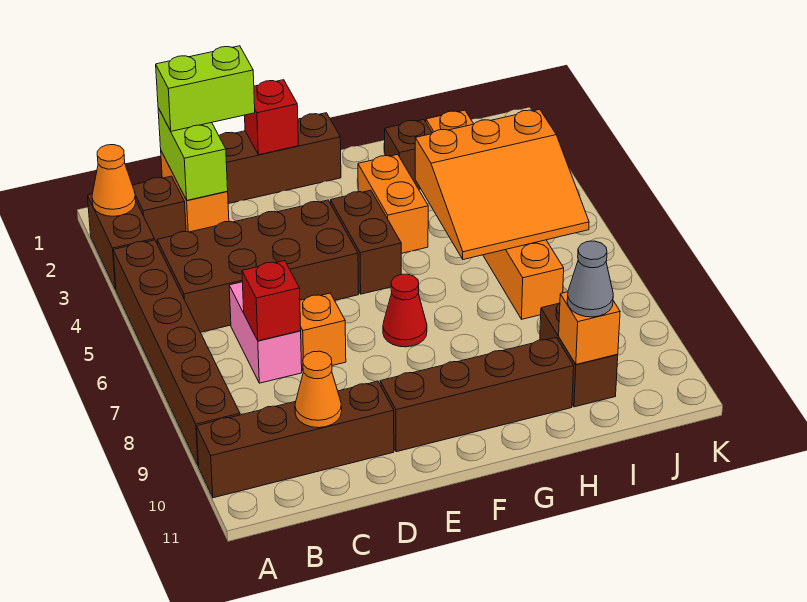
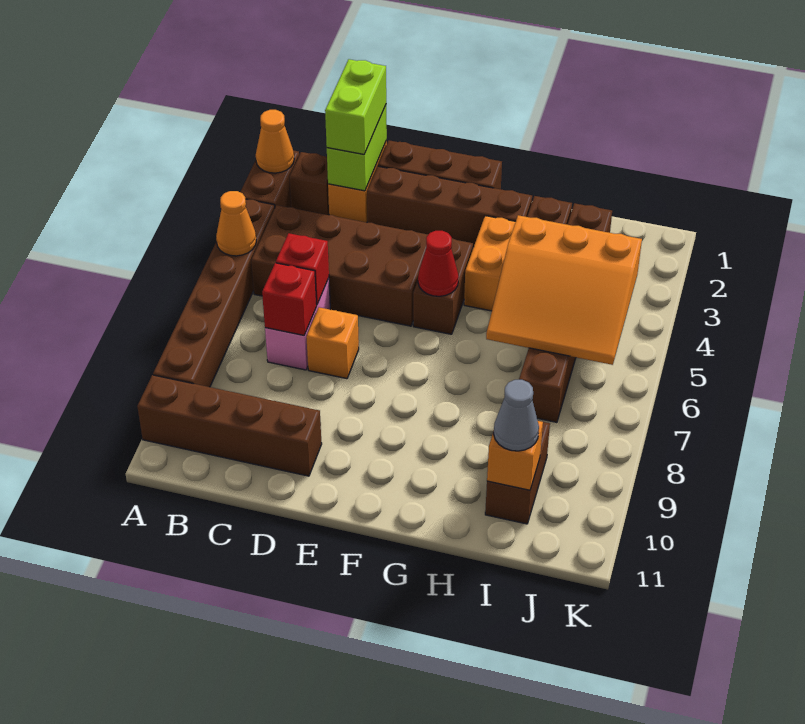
lime brick C1:D1 level 3 -> lime brick C1:C2 level 3
orange cone C10 level 2 -> orange cone A5 level 2
red brick E1 level 2 -> red brick C6 level 2
brown brick E10:H10 level 1 -> brown brick D2:G2 level 1
red cone F7 level 1 -> red cone F5 level 2
orange brick I2:I7 level 1 -> brown brick I2:I7 level 1

